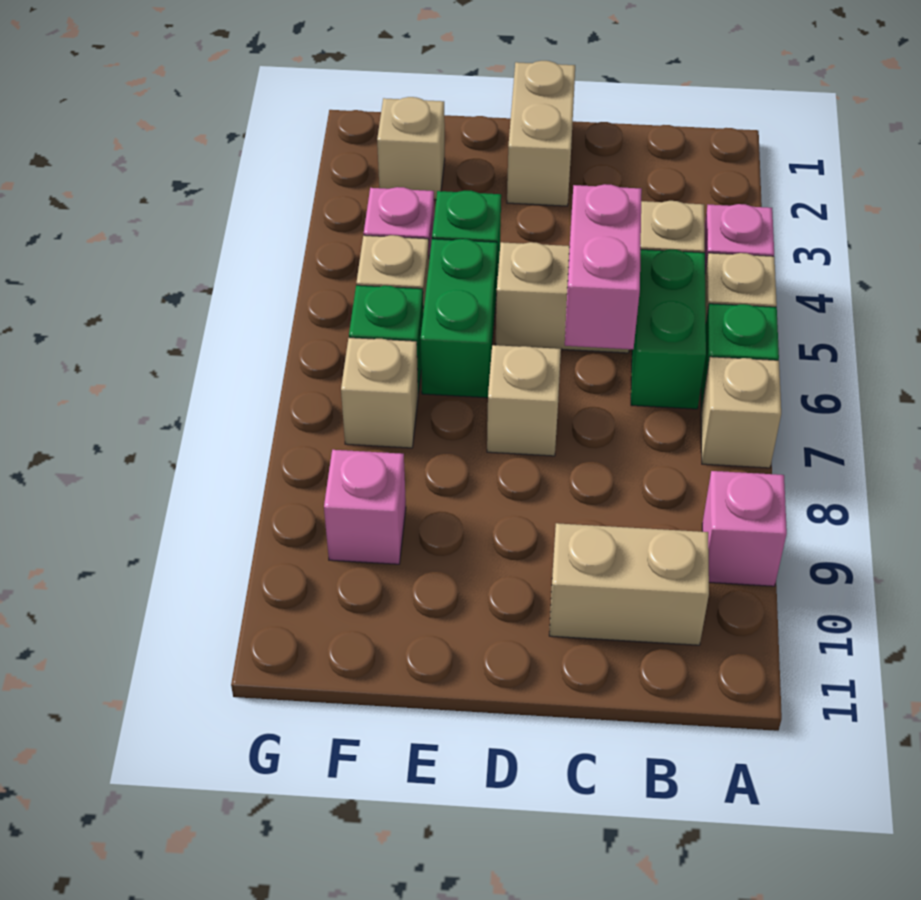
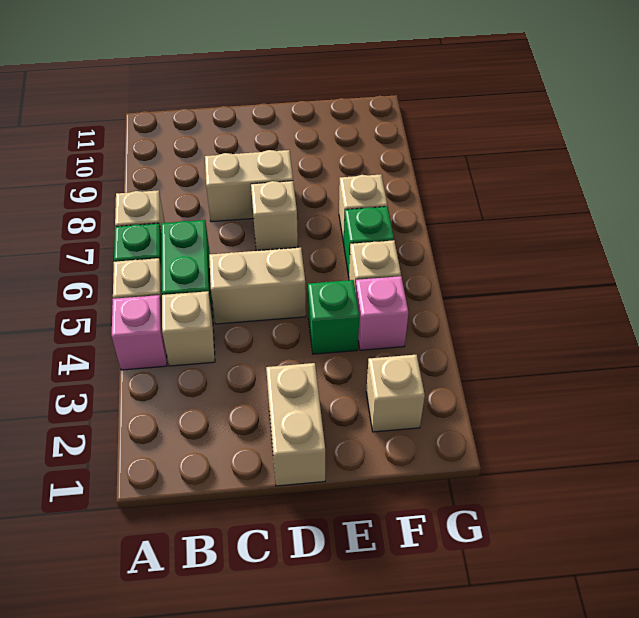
pink brick A9 level 1 -> none
tan brick B10:C10 level 1 -> tan brick C8:D8 level 1
pink brick C5:C6 level 2 -> none
green brick E5:E6 level 1 -> none
pink brick F9 level 1 -> none

